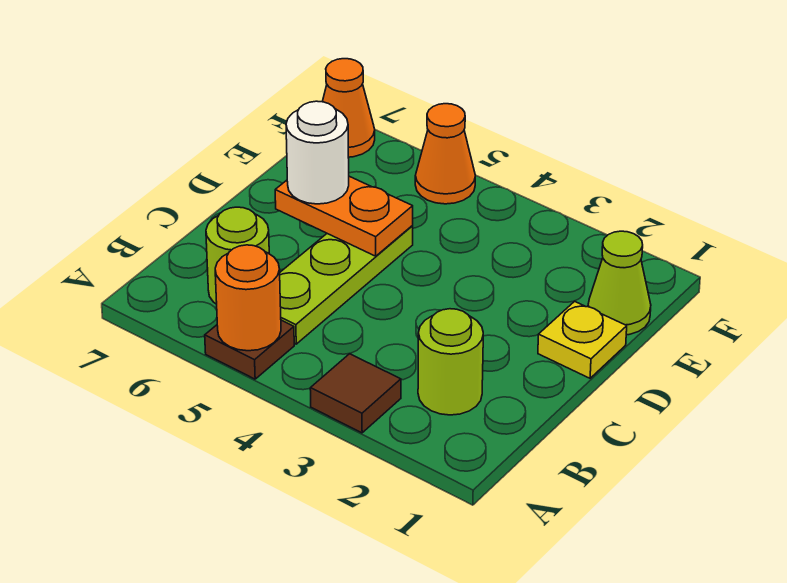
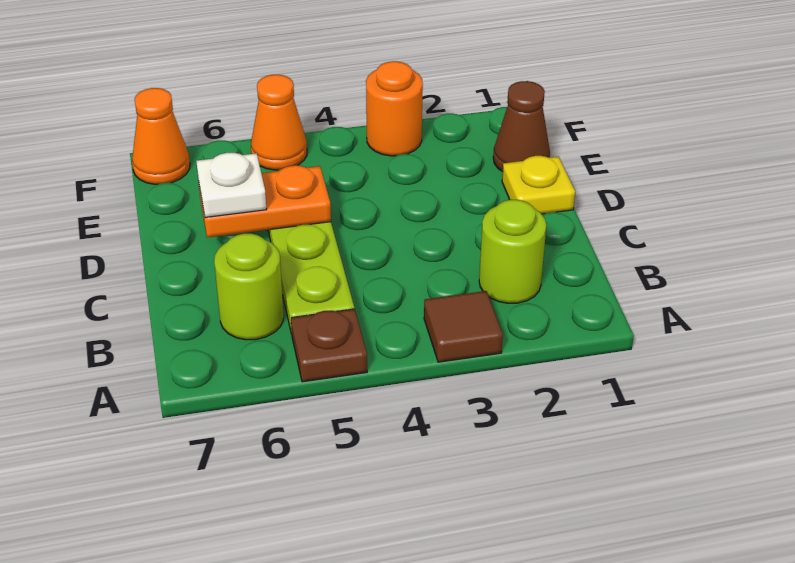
orange round brick A5 level 2 -> orange round brick F3 level 1
white round brick D6 level 3 -> white plate D6 level 3
lime cone E1 level 1 -> brown cone E1 level 1

